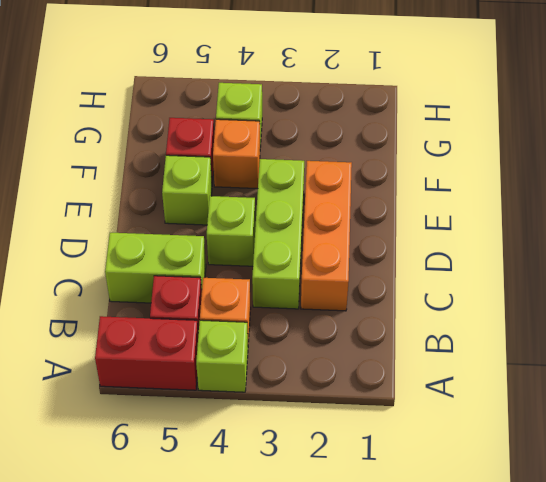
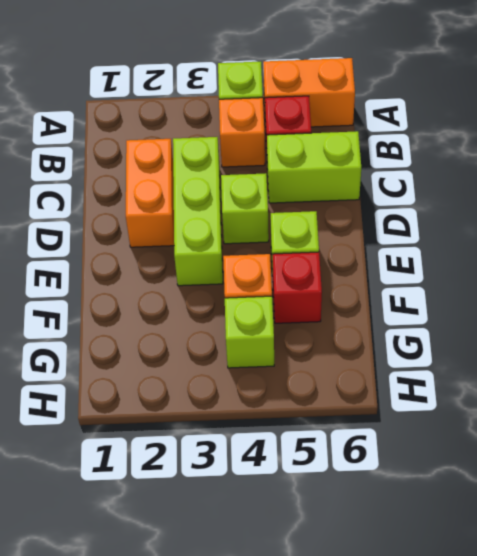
red brick A5:A6 level 1 -> orange brick A5:A6 level 1
orange brick C2:E2 level 1 -> orange brick C2:D2 level 1

